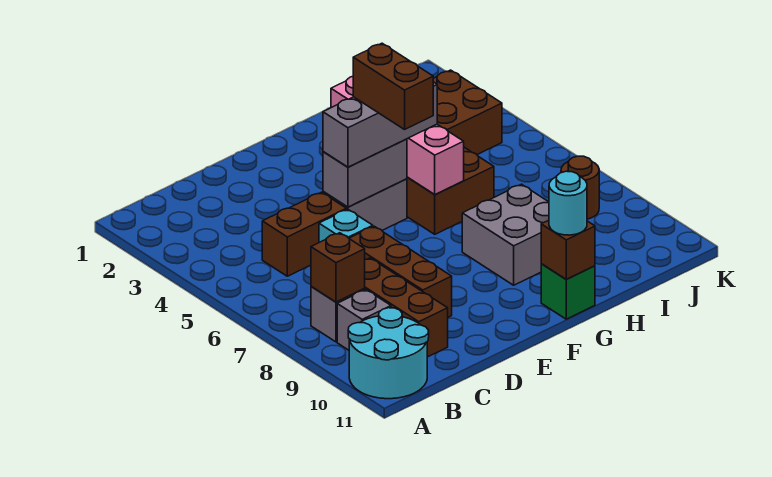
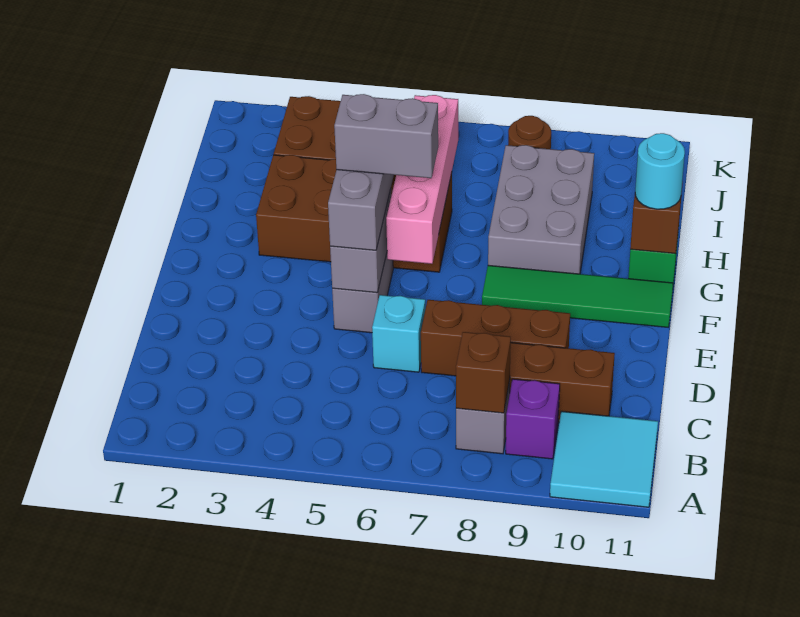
cyan round brick A10:B11 level 1 -> cyan tile A10:B11 level 1
grey brick B9 level 1 -> purple brick B9 level 1
brown brick C5:D5 level 1 -> none
brown brick F5:F6 level 4 -> grey brick F5:F6 level 4
none -> green tile F8:F11 level 1
pink brick G3:G6 level 2 -> pink brick F6:I6 level 2
grey brick G8:H9 level 1 -> grey brick G8:I9 level 1

